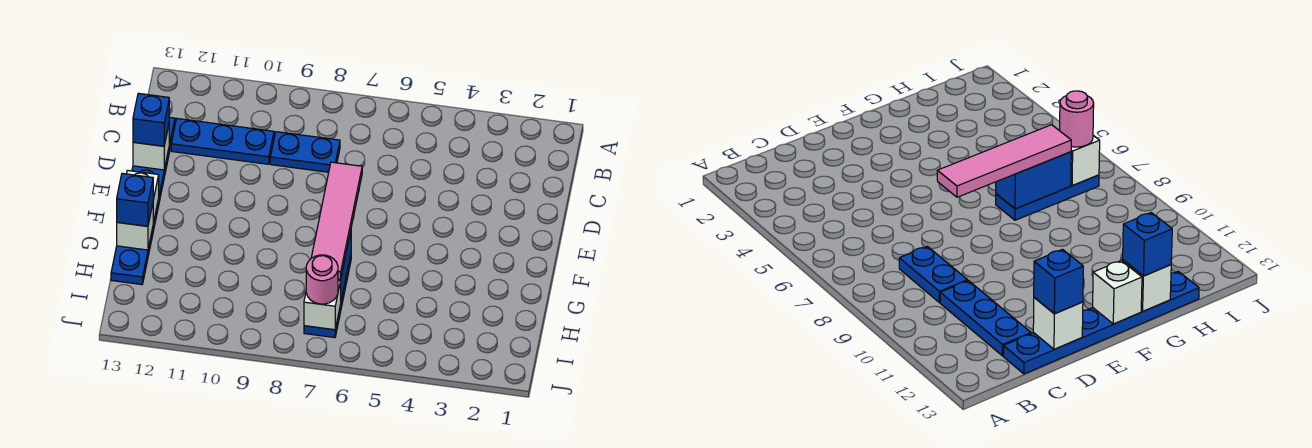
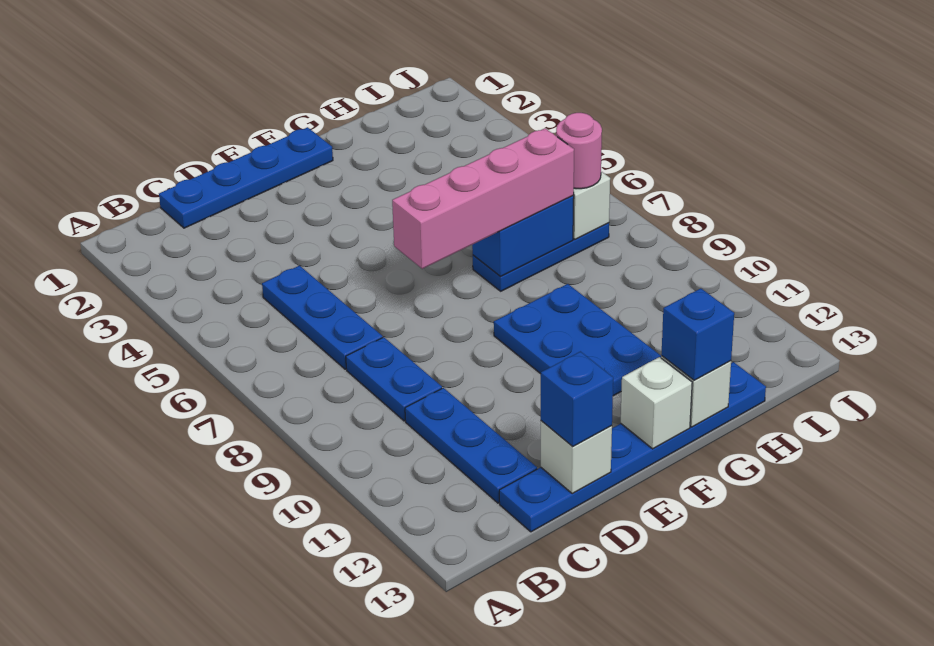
none -> blue plate C1:F1 level 1
none -> blue plate C5:C7 level 1
pink tile E7:H7 level 3 -> pink brick E7:H7 level 3
none -> blue plate F9:G11 level 1

